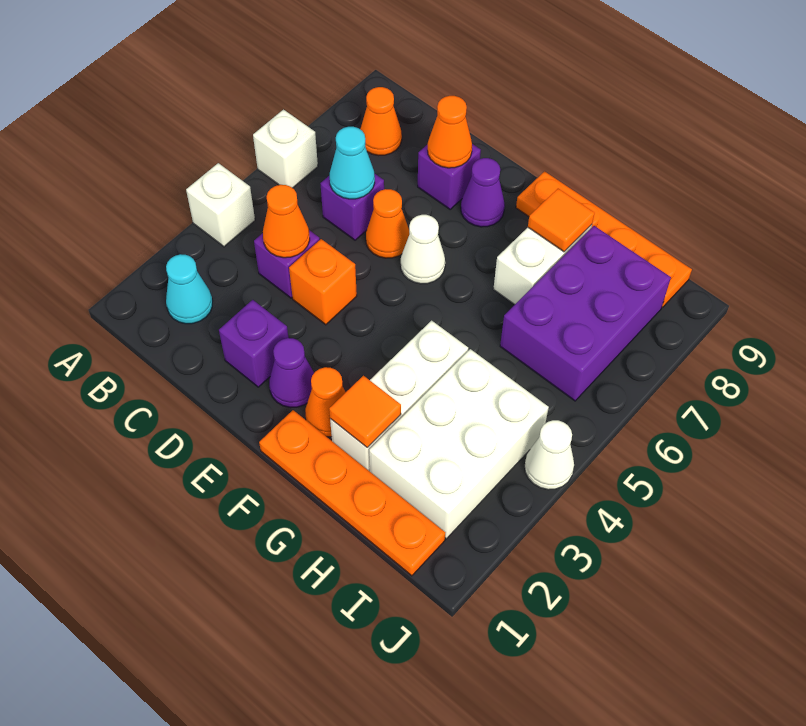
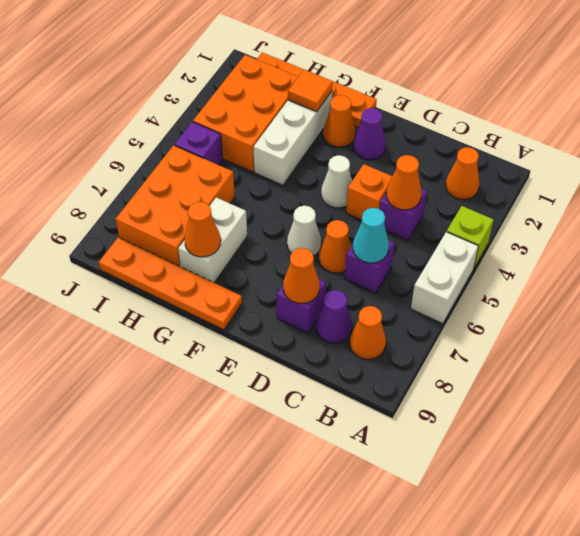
white brick A4 level 1 -> lime brick A4 level 1
white brick A6 level 1 -> white brick A5:A6 level 1
cyan cone B2 level 1 -> orange cone B2 level 1
purple brick D2 level 1 -> purple brick I5 level 1
purple cone E8 level 1 -> purple cone C8 level 1
orange tile G8 level 2 -> orange cone G8 level 2
white brick H2:I4 level 1 -> orange brick H2:I4 level 1
purple brick H6:I8 level 1 -> orange brick H6:I8 level 1
white cone J4 level 1 -> white cone E4 level 1

